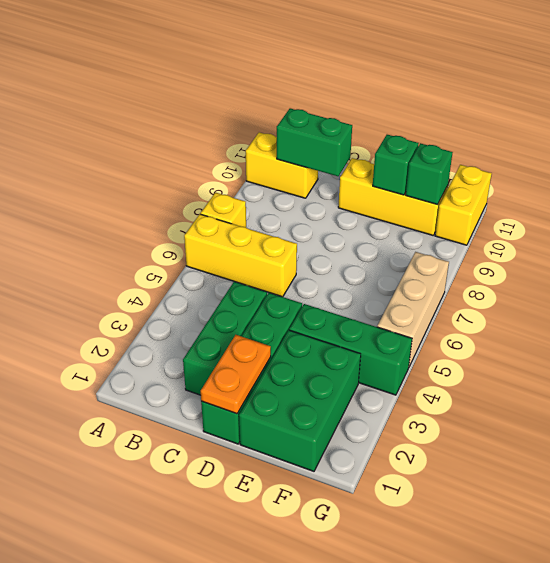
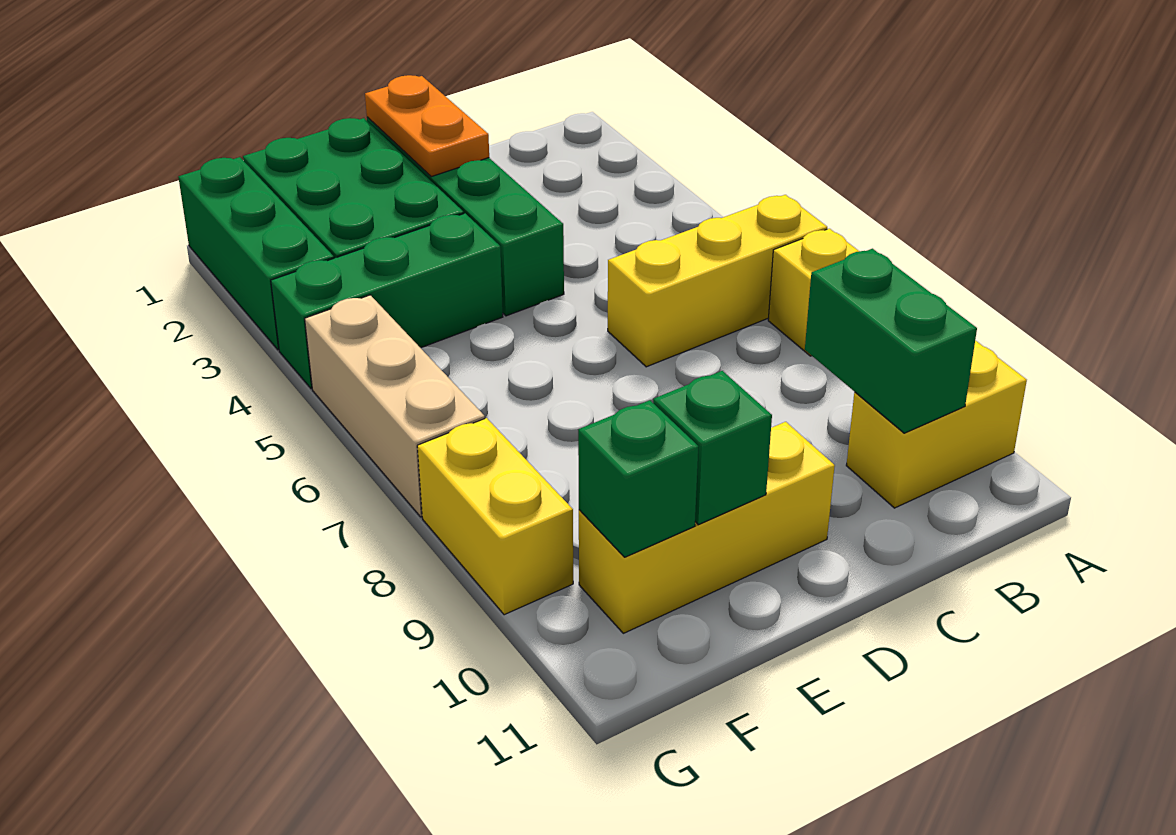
green brick B10:C10 level 2 -> green brick B9:B10 level 2
green brick C2:C4 level 1 -> green brick G1:G3 level 1
yellow brick G10:G11 level 1 -> yellow brick G8:G9 level 1

